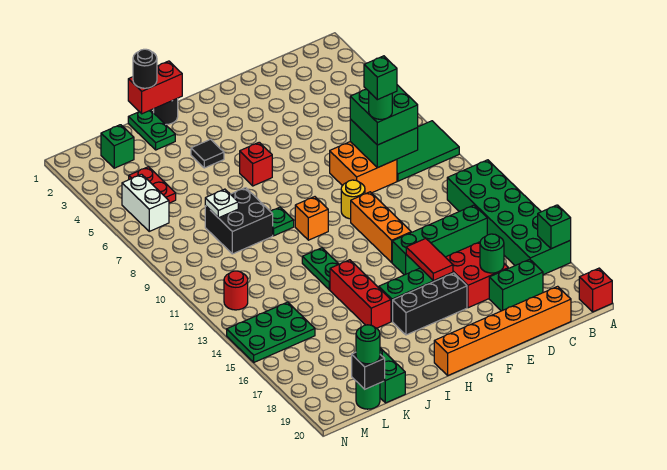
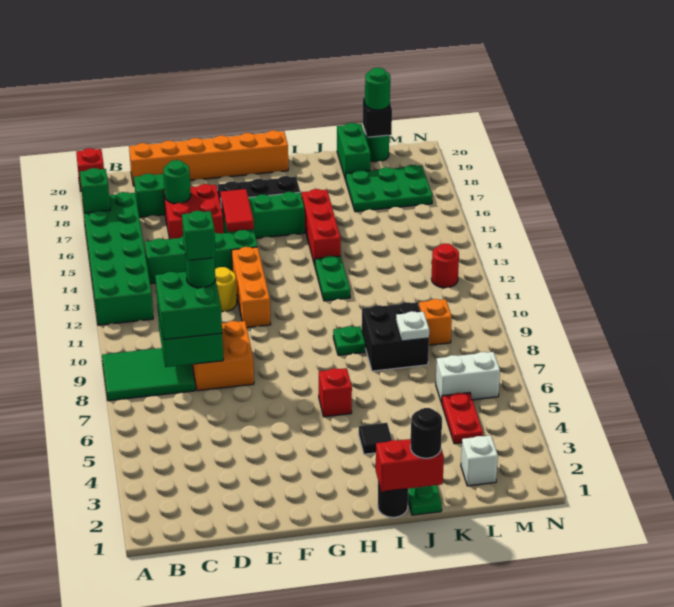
yellow round brick F10 level 1 -> yellow round brick E12 level 1
orange brick H10 level 1 -> orange brick L9 level 1
green brick L2 level 1 -> white brick L2 level 1
green plate L14:N15 level 1 -> green plate K17:M18 level 1
white brick M5:M6 level 1 -> white brick L6:M6 level 1

